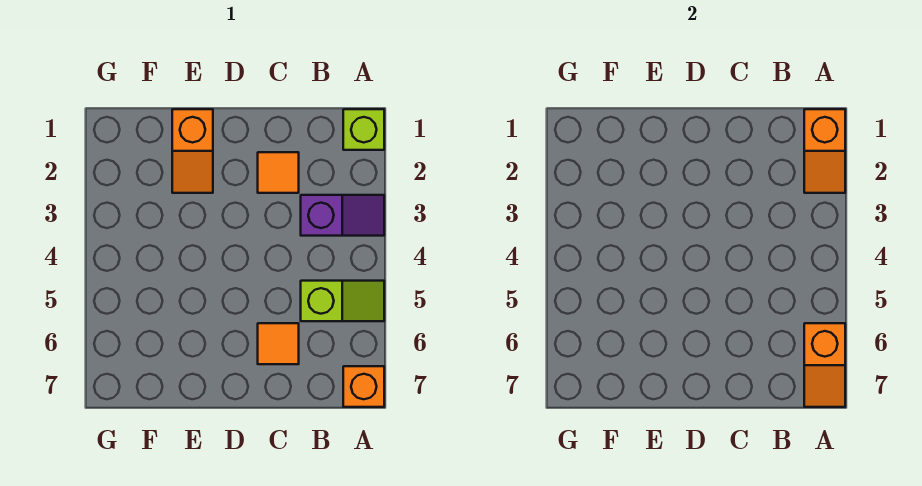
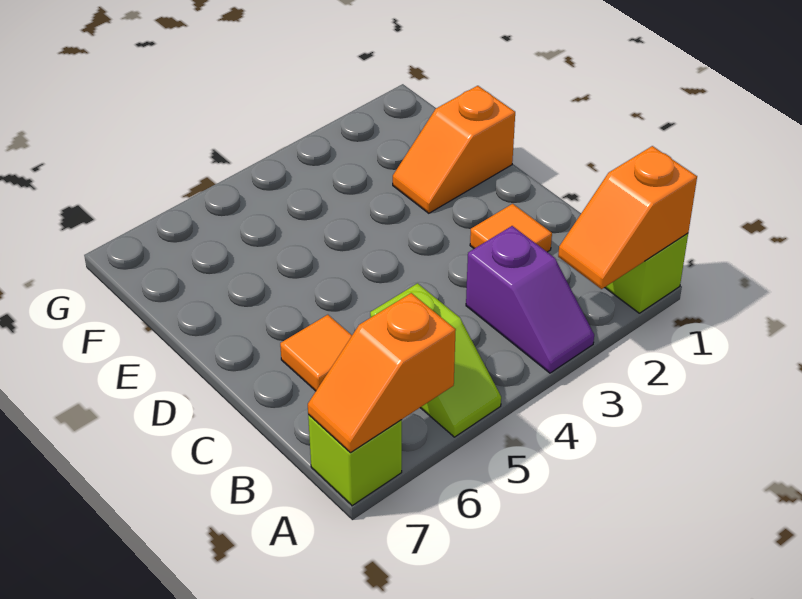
orange brick A7 level 1 -> lime brick A7 level 1

